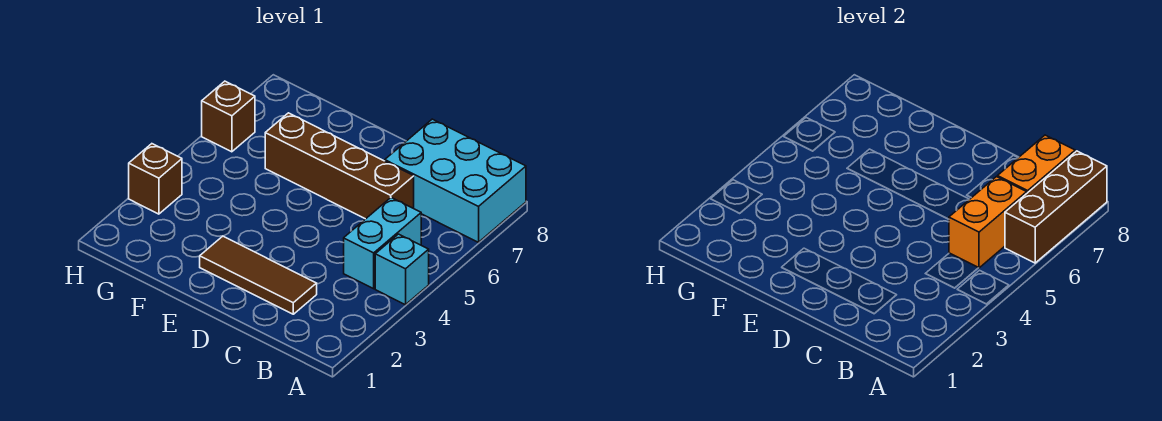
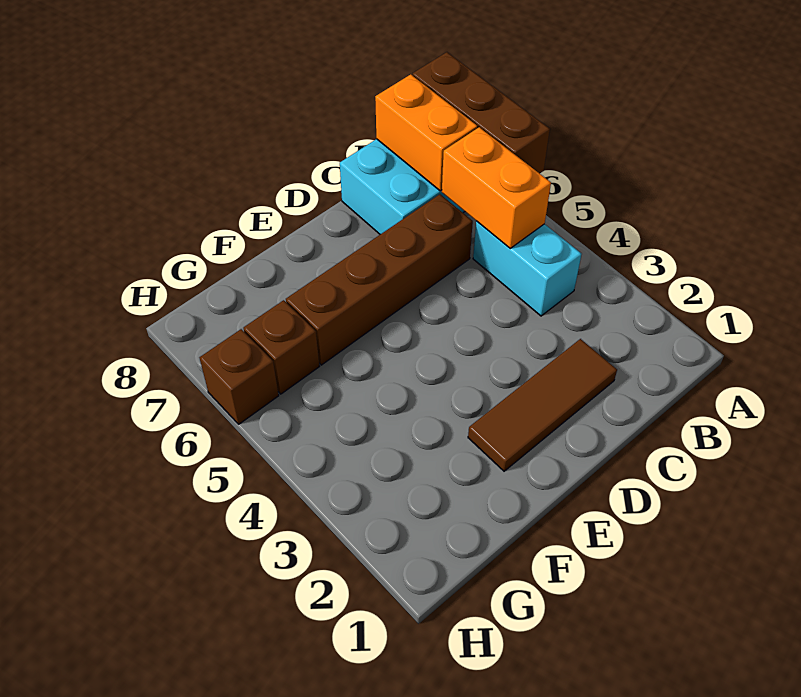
cyan brick A4 level 1 -> none
brown brick H3 level 1 -> brown brick G6 level 1

